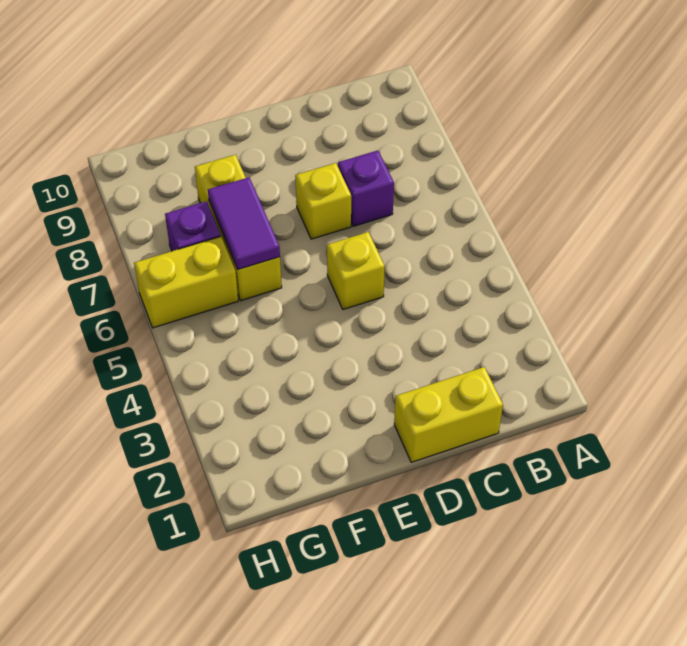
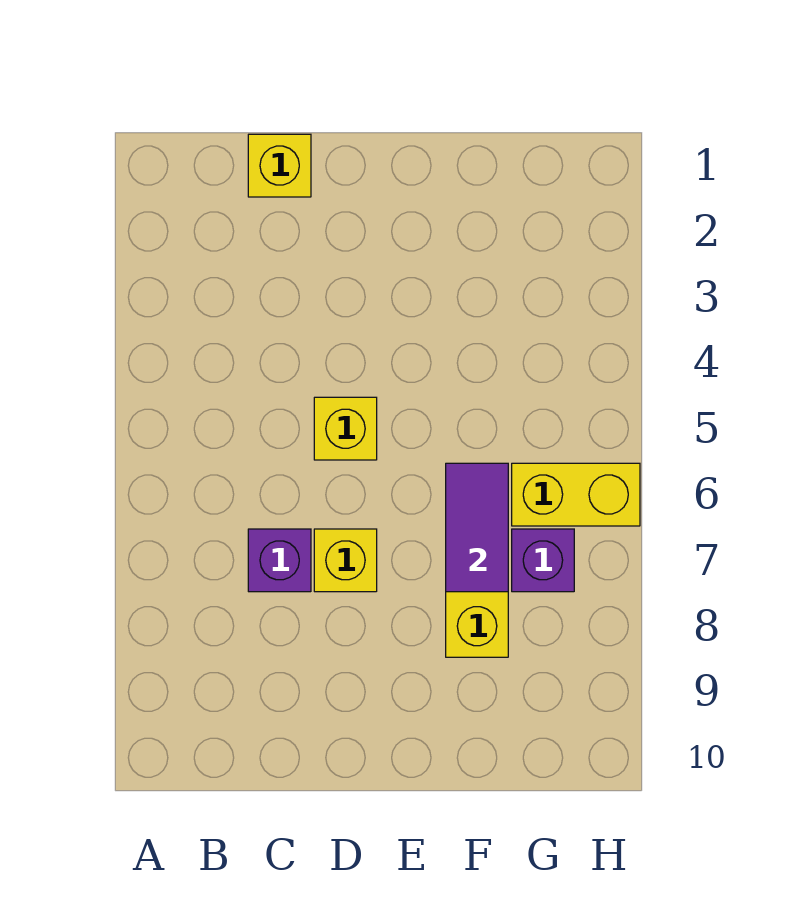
yellow brick C1:D1 level 1 -> yellow brick C1 level 1

